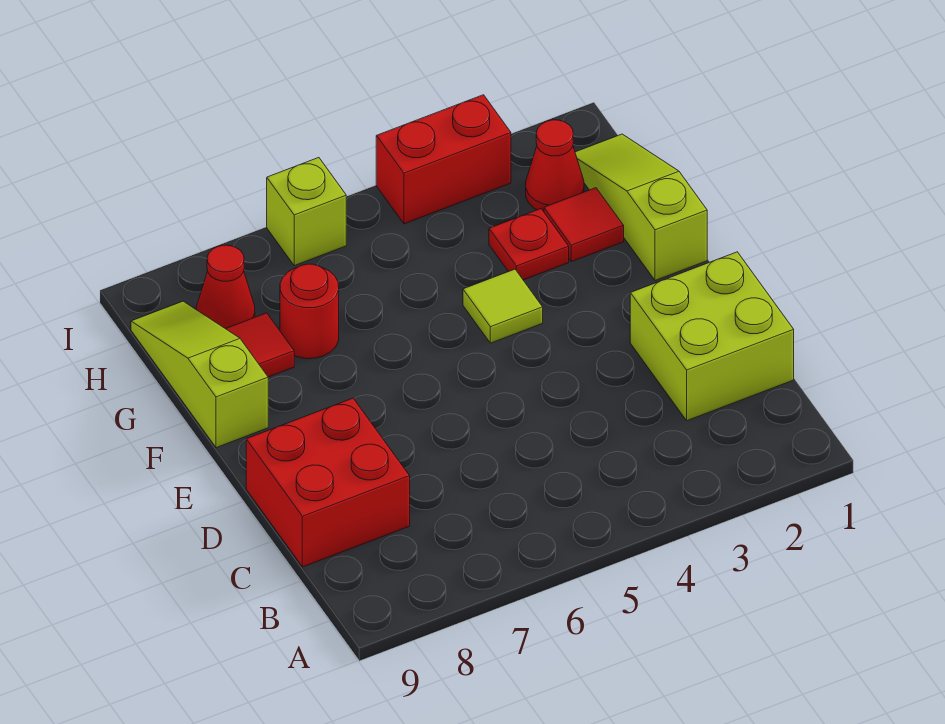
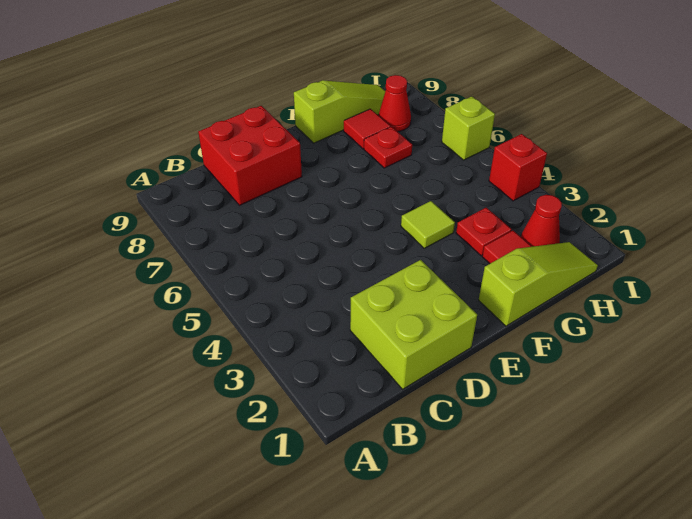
red round brick G7 level 1 -> red plate G7 level 1
red brick I3:I4 level 1 -> red brick I4 level 1

